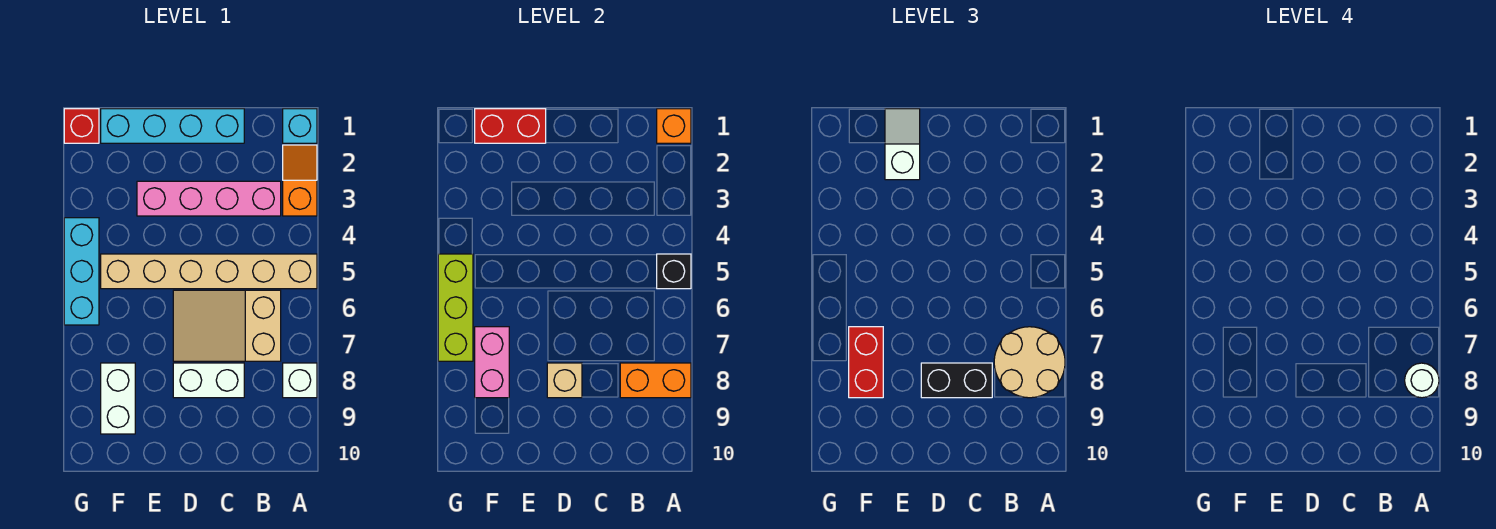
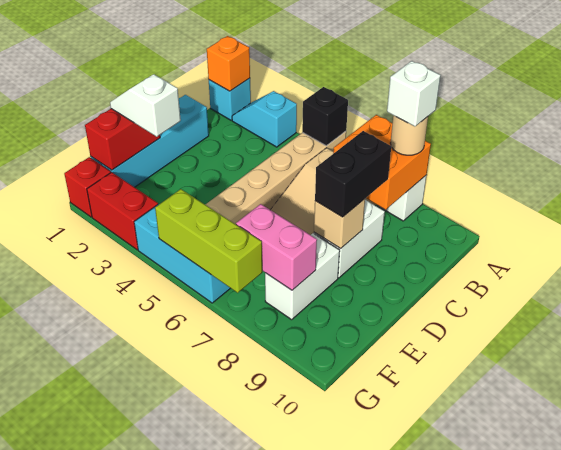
orange slope A2:A3 level 1 top 3 -> cyan slope A2:A3 level 1 top 3
tan round brick A7:B8 level 3 -> tan round brick A8 level 3
orange brick A8:B8 level 2 -> orange brick A7:B8 level 2
white round brick A8 level 4 -> white brick A8 level 4
pink brick B3:E3 level 1 -> none
red brick F7:F8 level 3 -> red brick G2:G3 level 1
white brick F8:F9 level 1 -> white brick E8:F8 level 1

